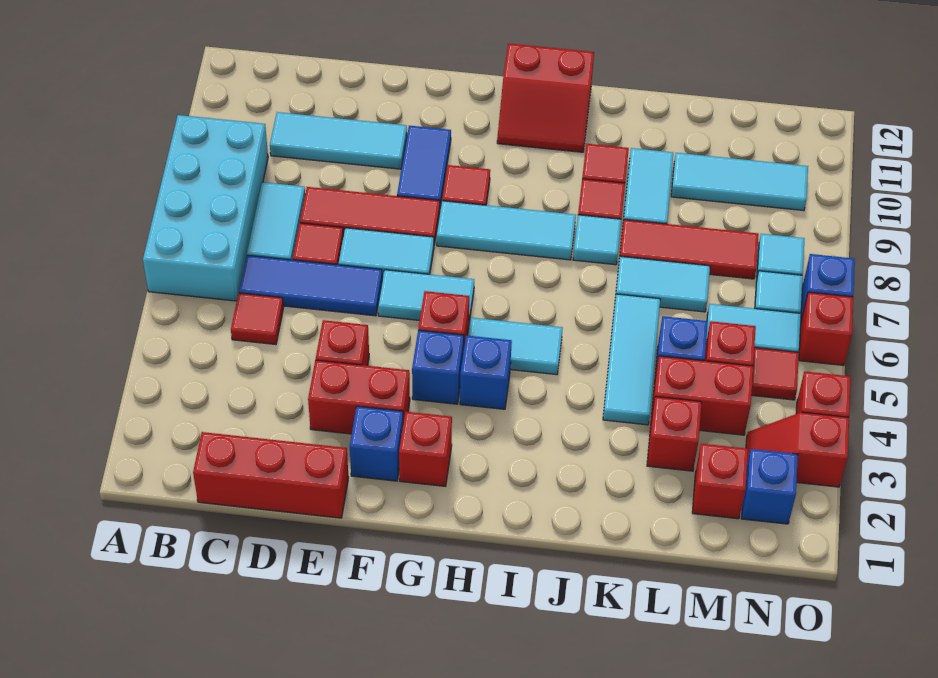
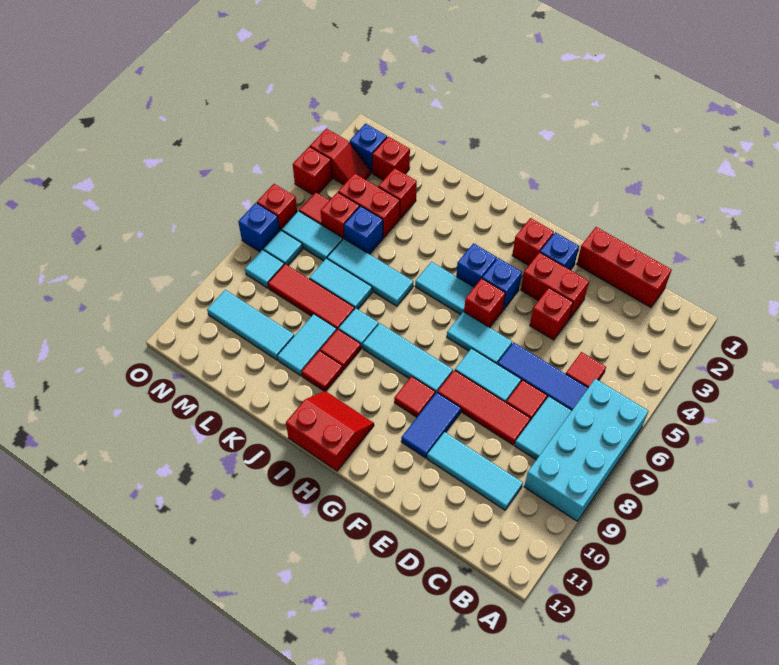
cyan tile K4:K6 level 1 -> cyan tile J6:L6 level 1

